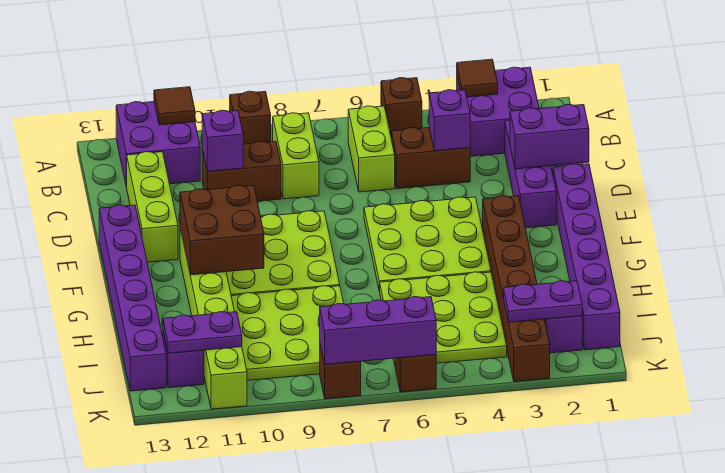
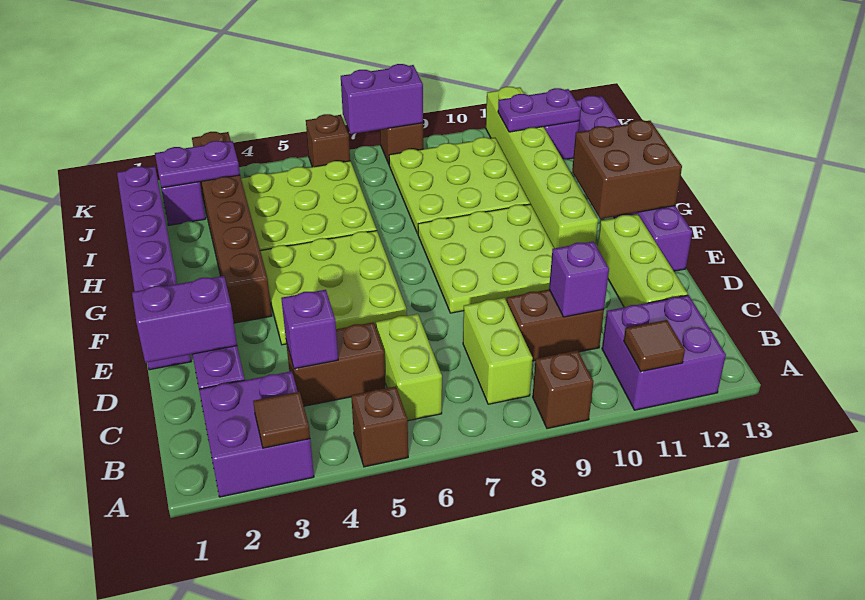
brown brick F10:G11 level 2 -> brown brick F12:G13 level 2
purple brick K6:K8 level 2 -> purple brick K7:K8 level 2

